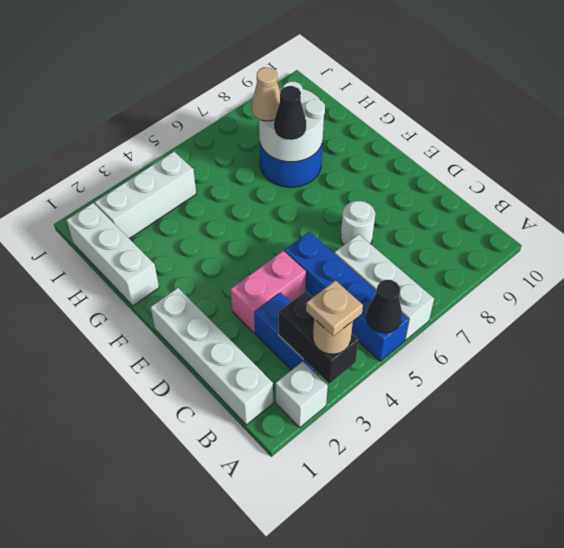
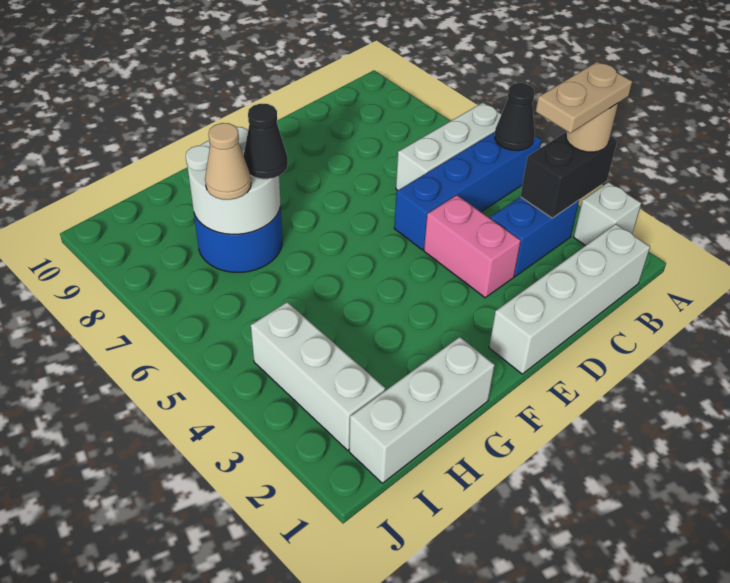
tan plate A3 level 4 -> tan plate A3:B3 level 4
white round brick D7 level 1 -> none

